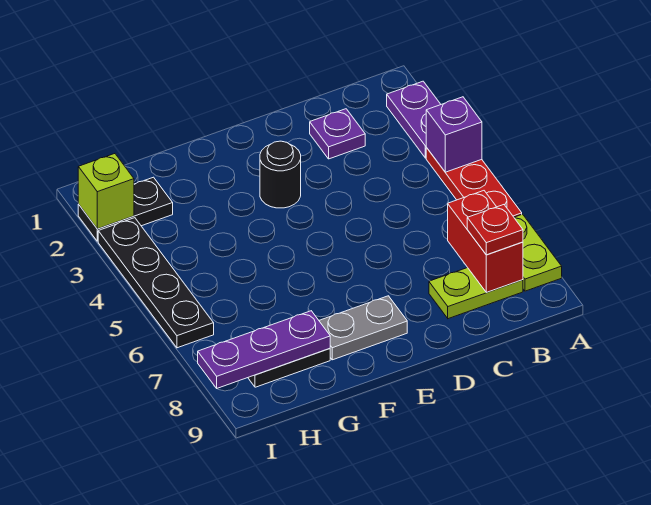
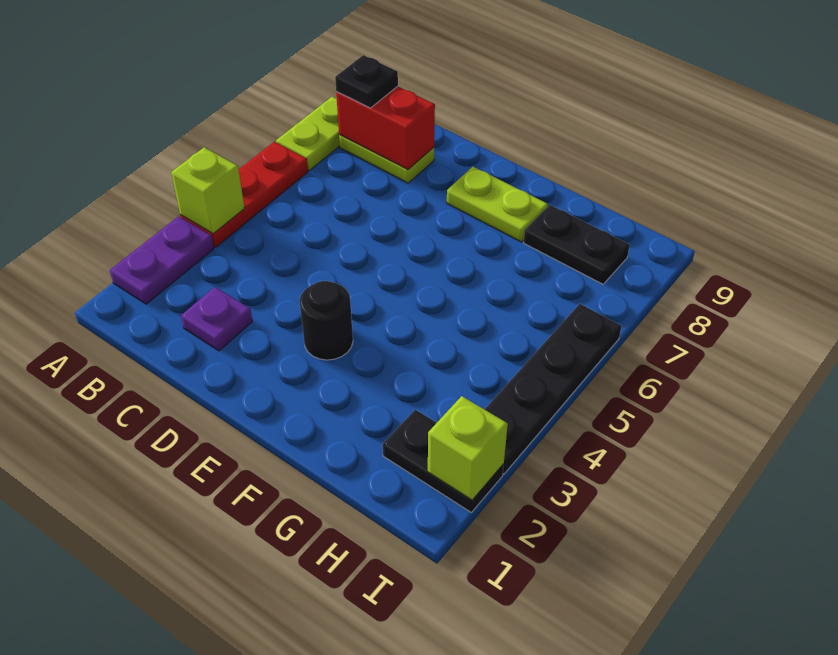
purple brick A4 level 2 -> lime brick A4 level 2
red brick B7:B8 level 2 -> red brick B8:C8 level 2
red plate B8 level 3 -> black plate B8 level 3
grey plate E8:F8 level 1 -> lime plate E8:F8 level 1
purple plate G8:I8 level 2 -> none

